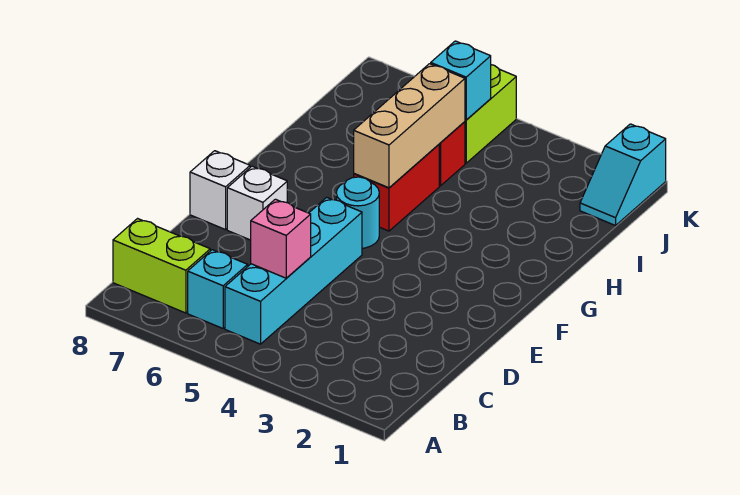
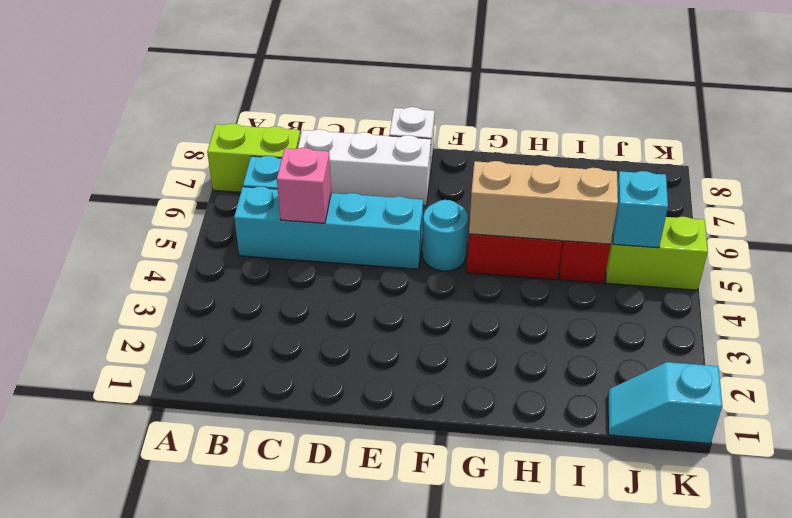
lime brick B7:B8 level 1 -> lime brick A7:B7 level 1
white brick E7 level 1 -> white brick C7:E7 level 1

